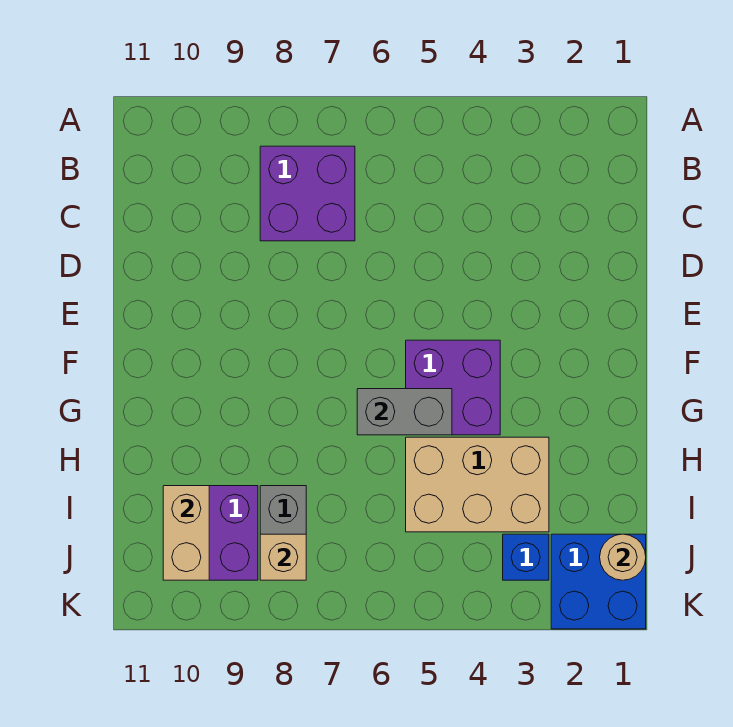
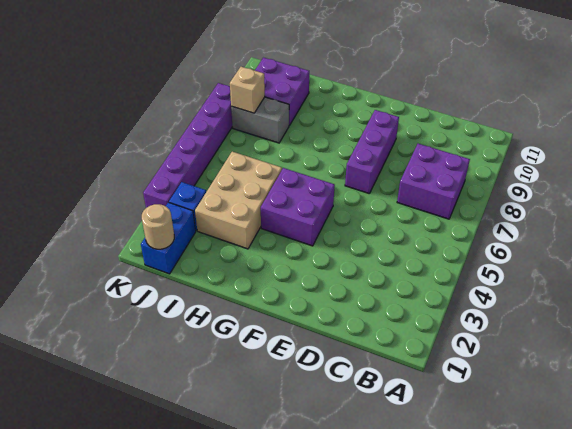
none -> purple brick E7:E9 level 1
grey brick G5:G6 level 2 -> none
tan brick I10:J10 level 2 -> none
blue brick J1:K2 level 1 -> blue brick J1:J2 level 1
none -> purple brick K3:K8 level 1

